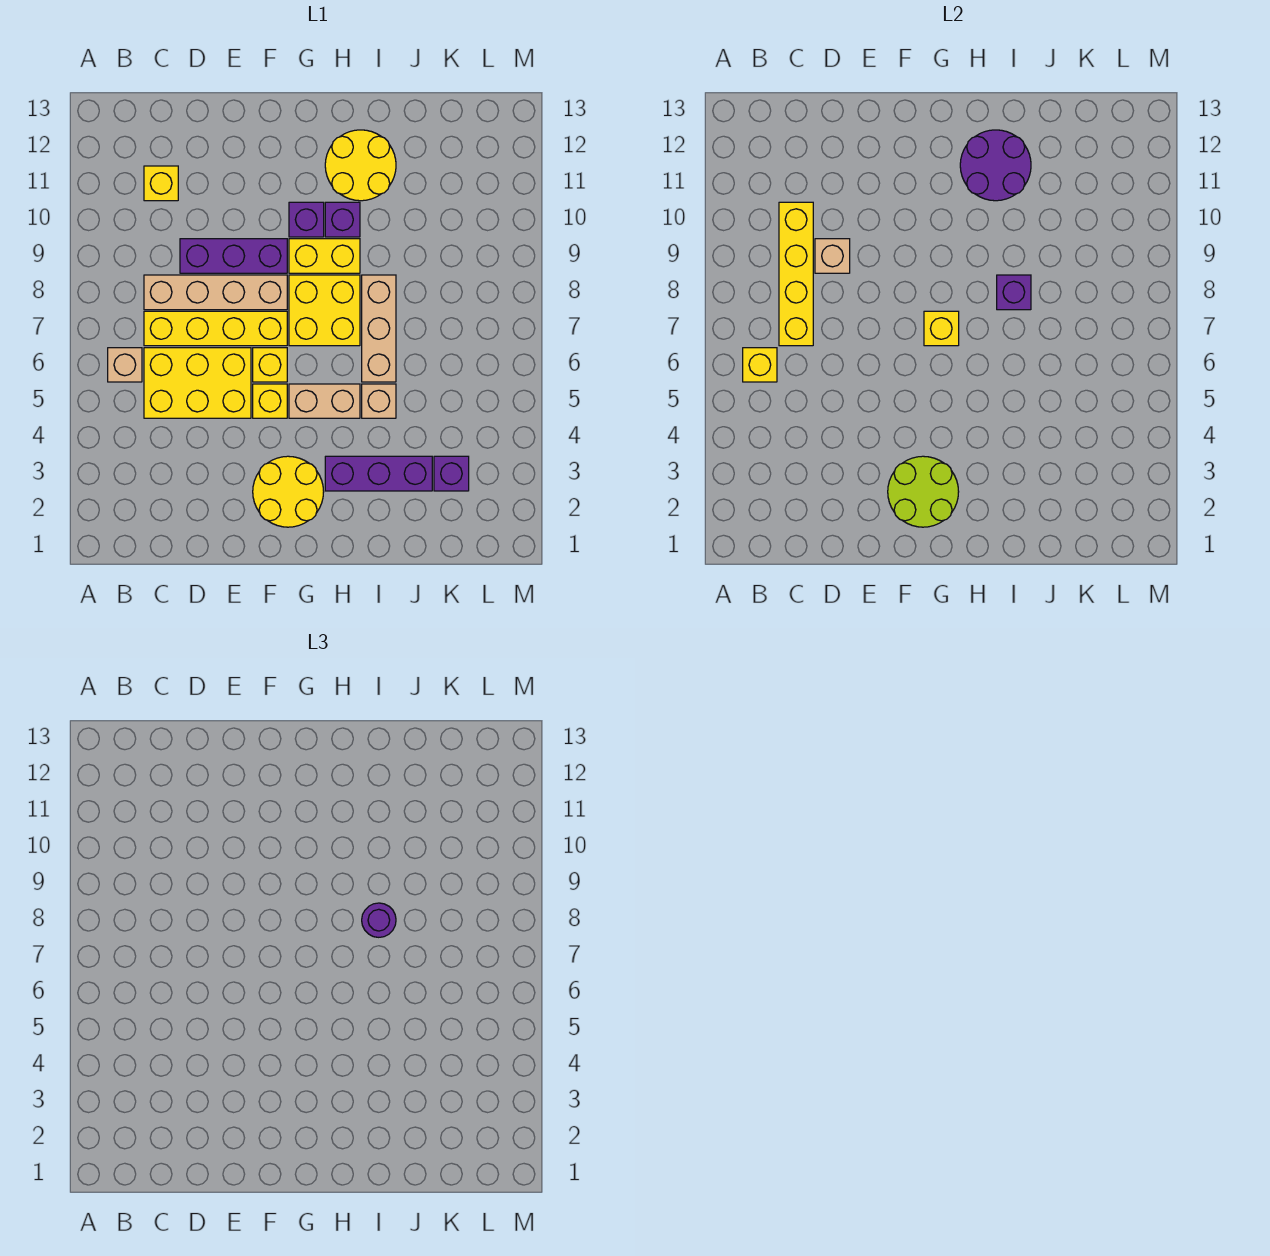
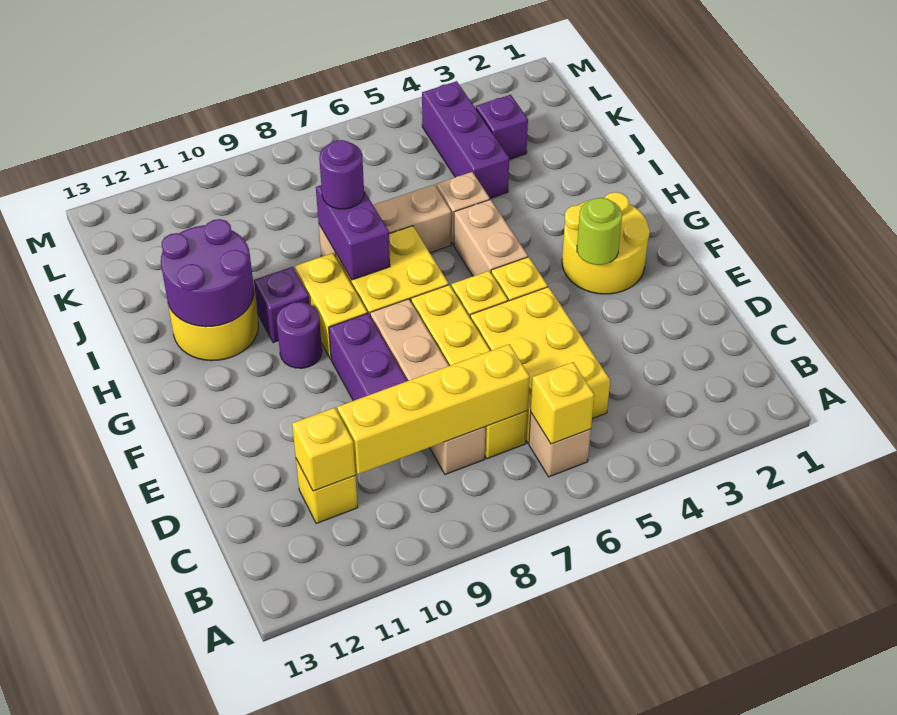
tan brick D9 level 2 -> none
lime round brick F2:G3 level 2 -> lime round brick F3 level 2
yellow brick G7 level 2 -> yellow brick C11 level 2
purple brick G10 level 1 -> purple round brick G10 level 1
purple brick H3:J3 level 1 -> purple brick J4:L4 level 1
purple brick I8 level 2 -> purple brick H8:I8 level 2

